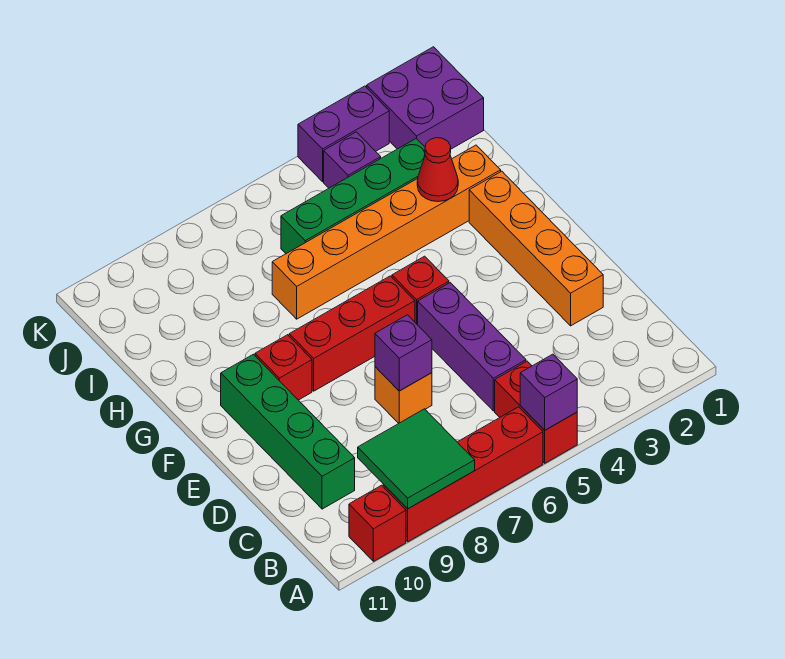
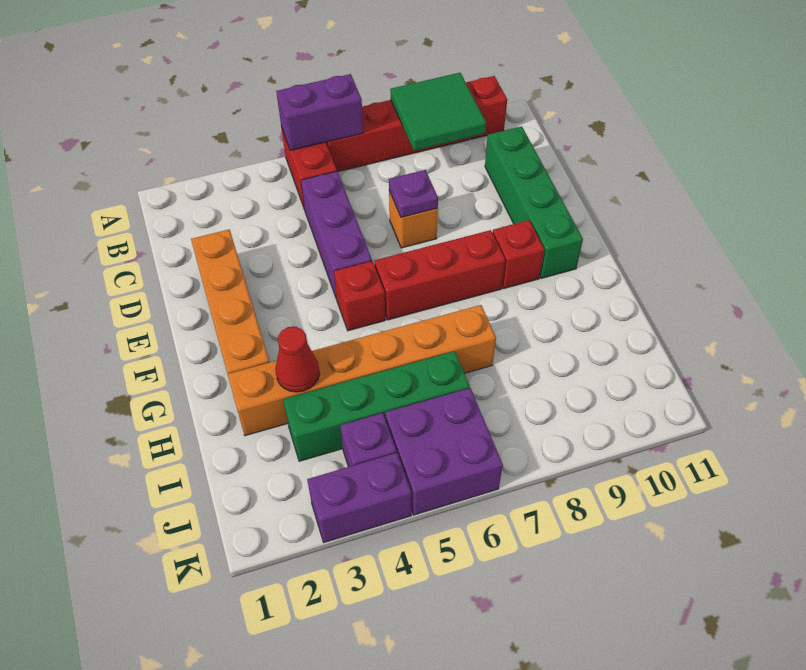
purple brick A5 level 2 -> purple brick A5:A6 level 2
purple brick D7 level 2 -> purple plate D7 level 2
purple brick J1:K2 level 1 -> purple brick J5:K6 level 1

